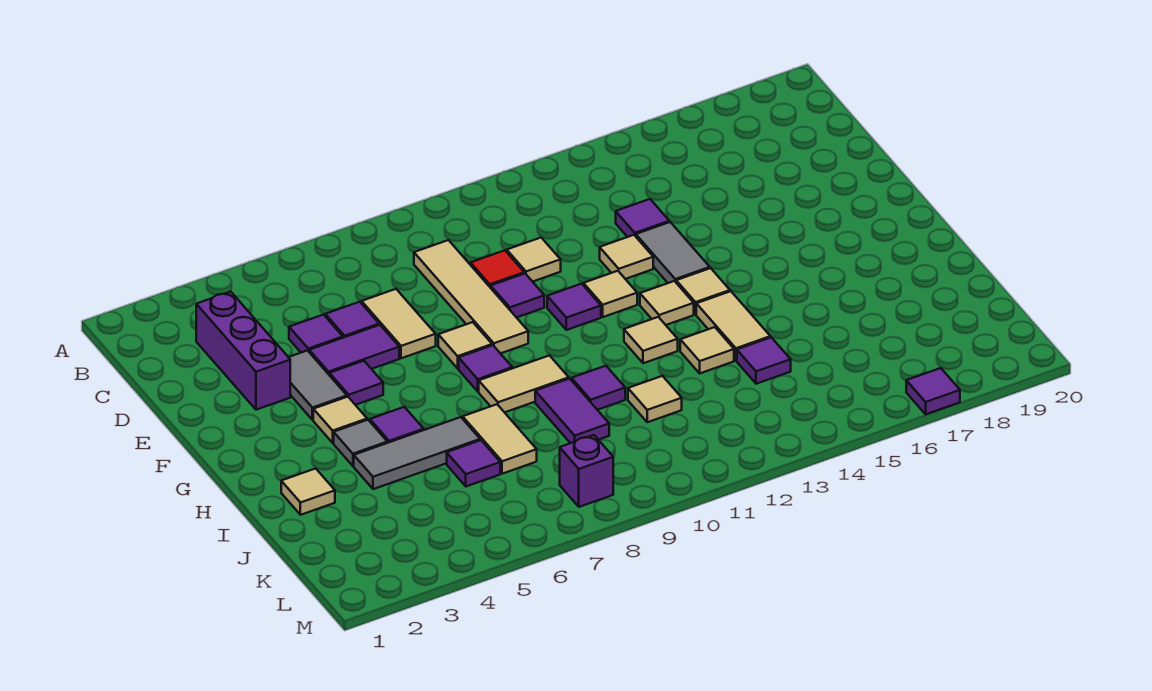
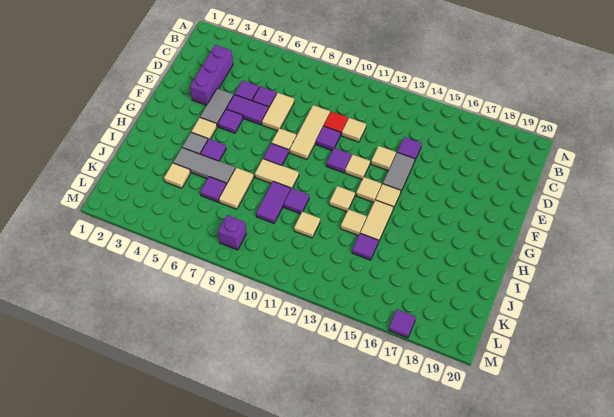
tan tile C9:F9 level 1 -> tan tile D9:F9 level 1
tan tile I2 level 1 -> tan tile J4 level 1

